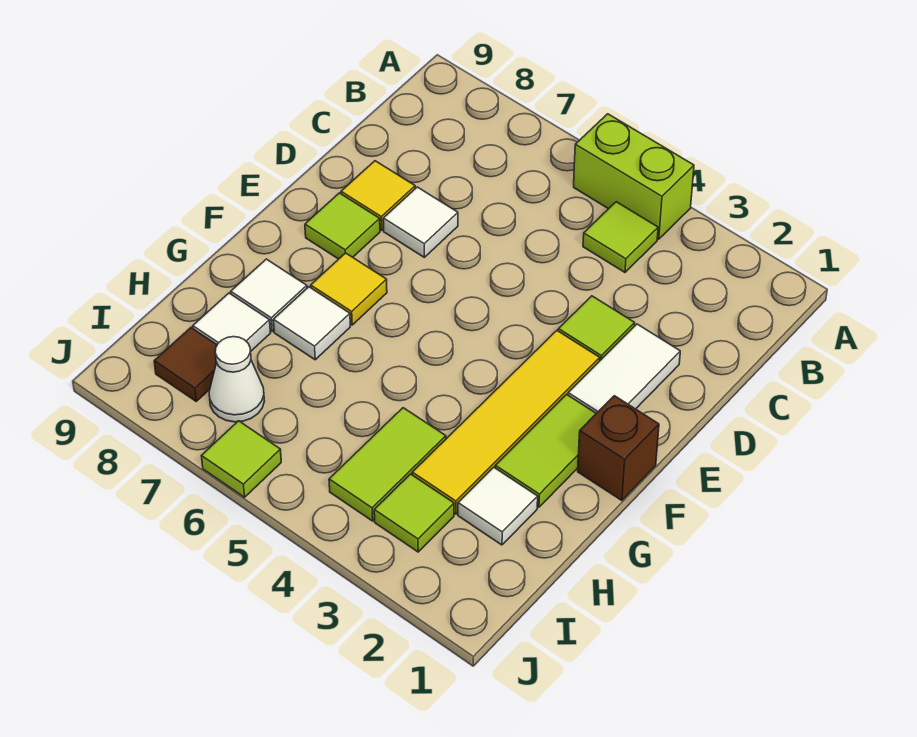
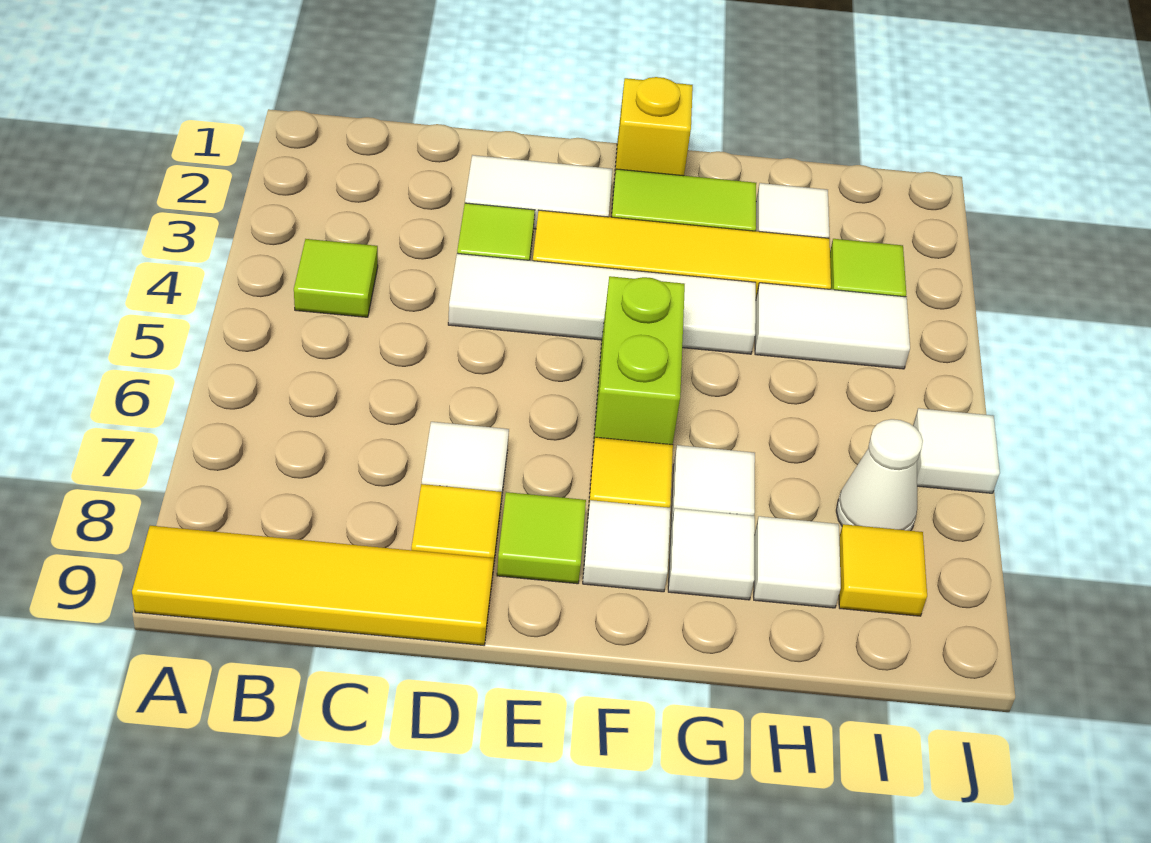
lime brick A4:A5 level 1 -> lime brick F5:F6 level 1
none -> yellow tile A9:D9 level 1
none -> white tile D4:G4 level 1
brown brick F1 level 1 -> yellow brick F1 level 1
none -> white tile F8 level 1
lime tile H4:I4 level 1 -> white tile H4:I4 level 1
brown tile I8 level 1 -> yellow tile I8 level 1
lime tile J6 level 1 -> white tile J6 level 1

